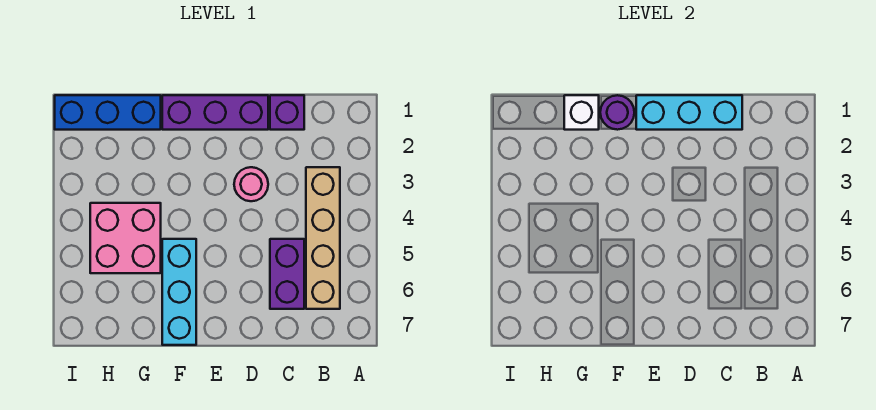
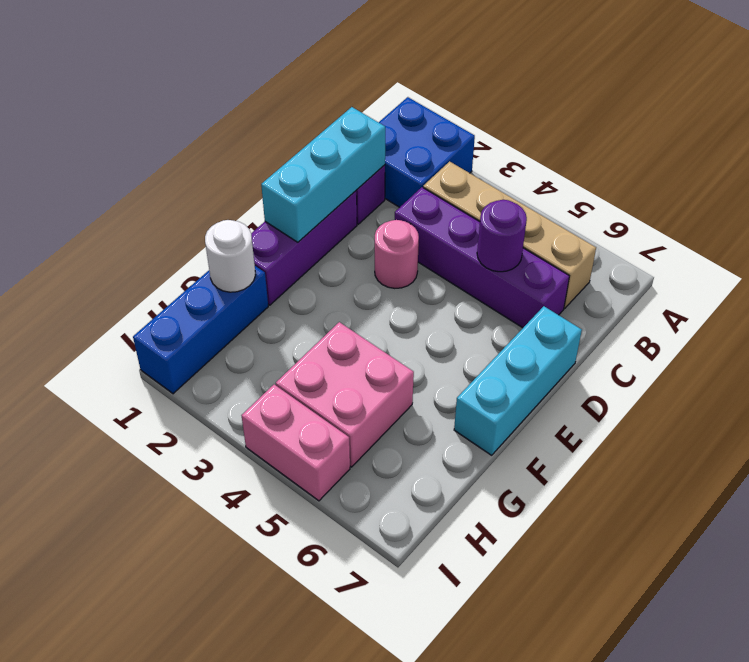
none -> blue brick A1:B2 level 1
purple brick C5:C6 level 1 -> purple brick C3:C6 level 1
purple round brick F1 level 2 -> purple round brick C5 level 2
cyan brick F5:F7 level 1 -> cyan brick D7:F7 level 1
white brick G1 level 2 -> white round brick G1 level 2
none -> pink brick I4:I5 level 1

